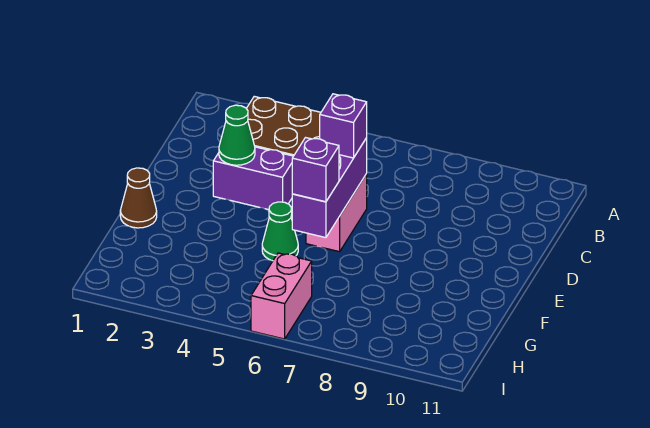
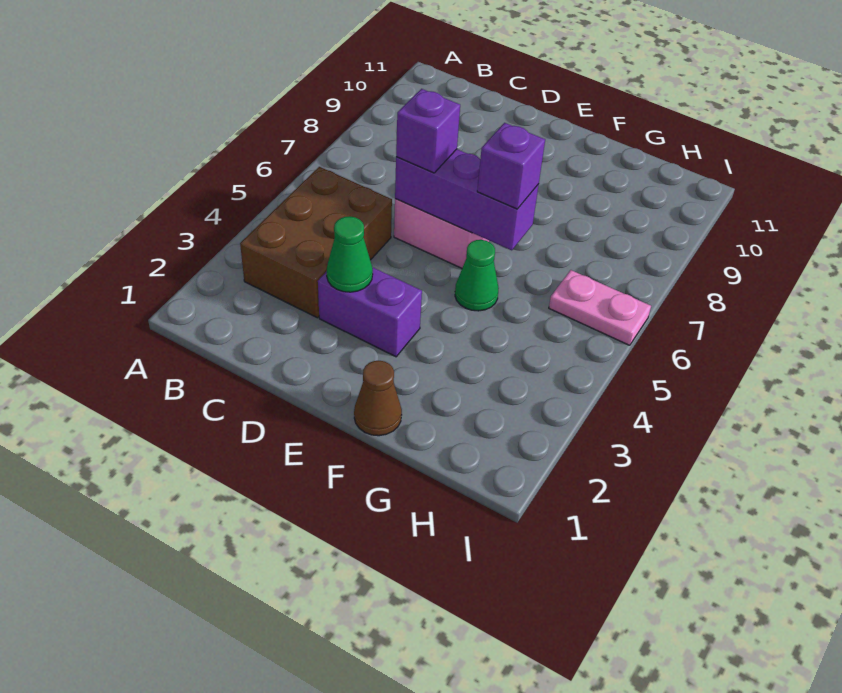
purple brick D3:D4 level 1 -> purple brick D3:E3 level 1
pink brick H6:I6 level 1 -> pink plate H6:I6 level 1

